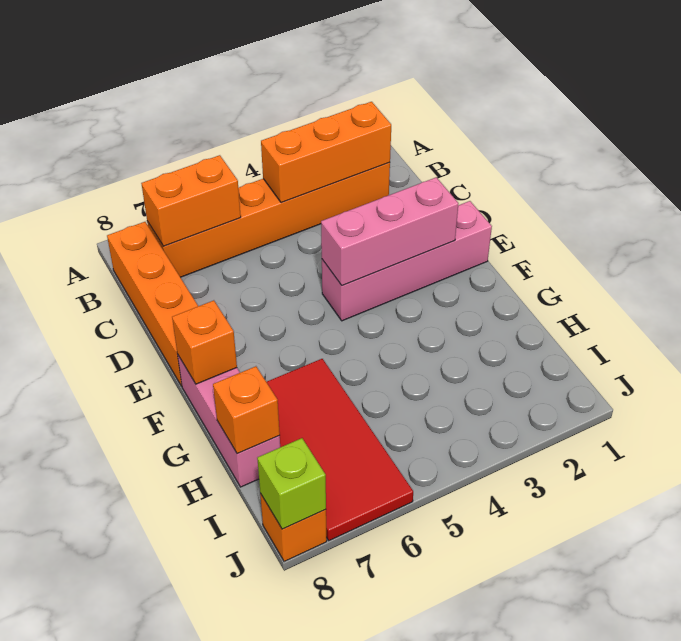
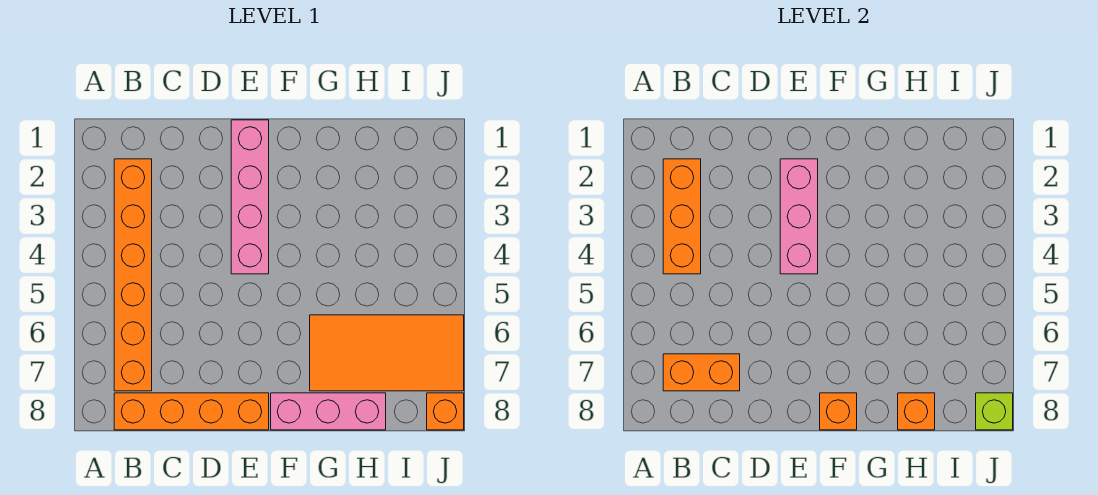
orange brick B6:B7 level 2 -> orange brick B7:C7 level 2
red tile G6:J7 level 1 -> orange tile G6:J7 level 1

